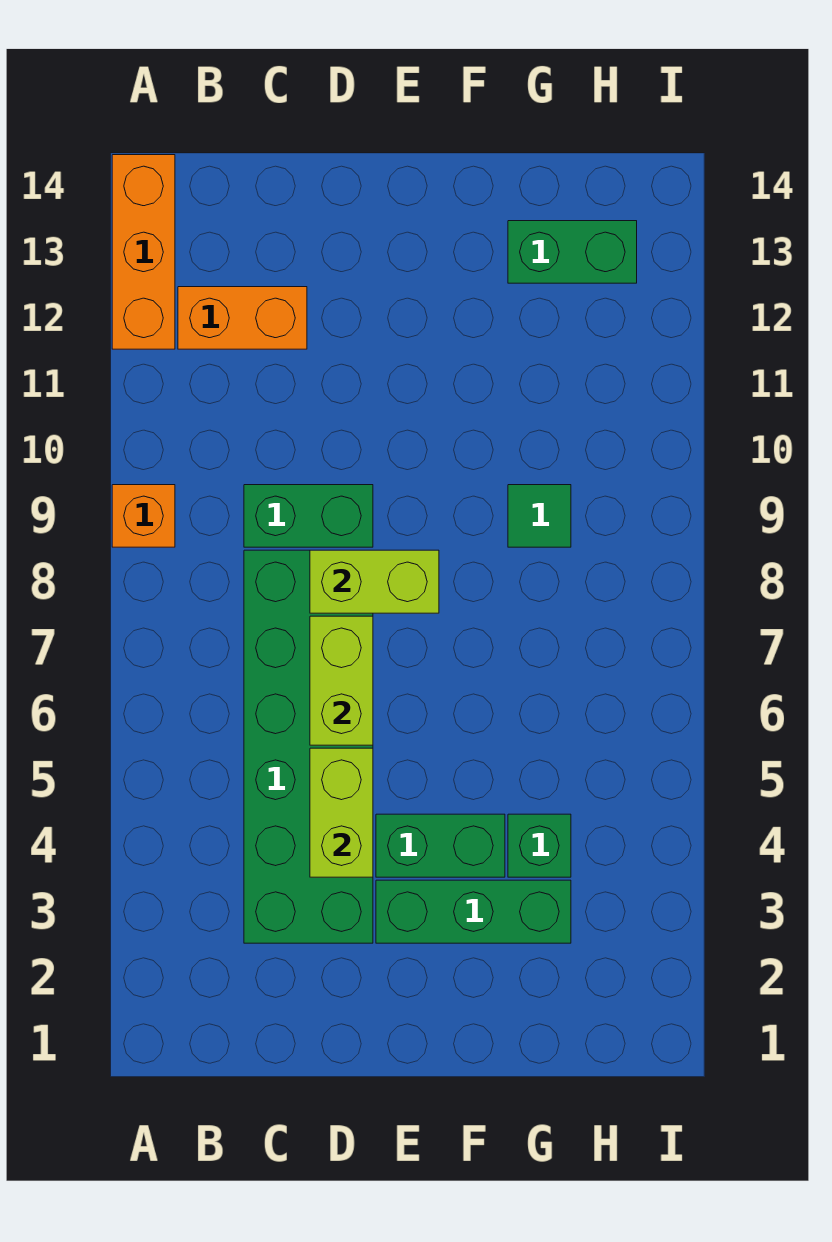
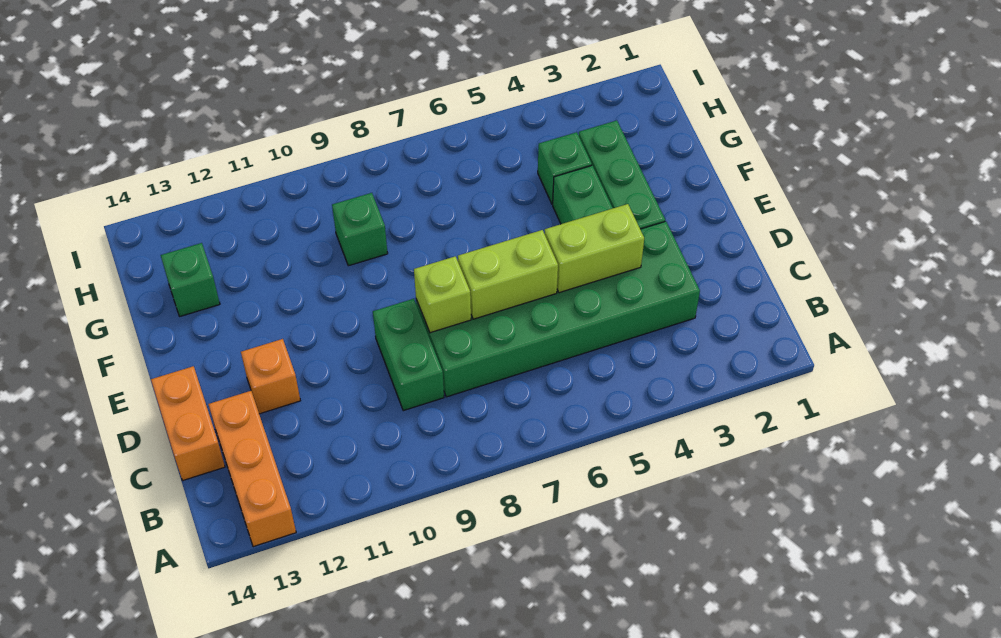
orange brick A9 level 1 -> orange brick D12 level 1
orange brick A12:A14 level 1 -> orange brick A13:C13 level 1
orange brick B12:C12 level 1 -> orange brick C14:D14 level 1
lime brick D8:E8 level 2 -> lime brick D8 level 2
green tile G9 level 1 -> green brick G9 level 1
green brick G13:H13 level 1 -> green brick G13 level 1

